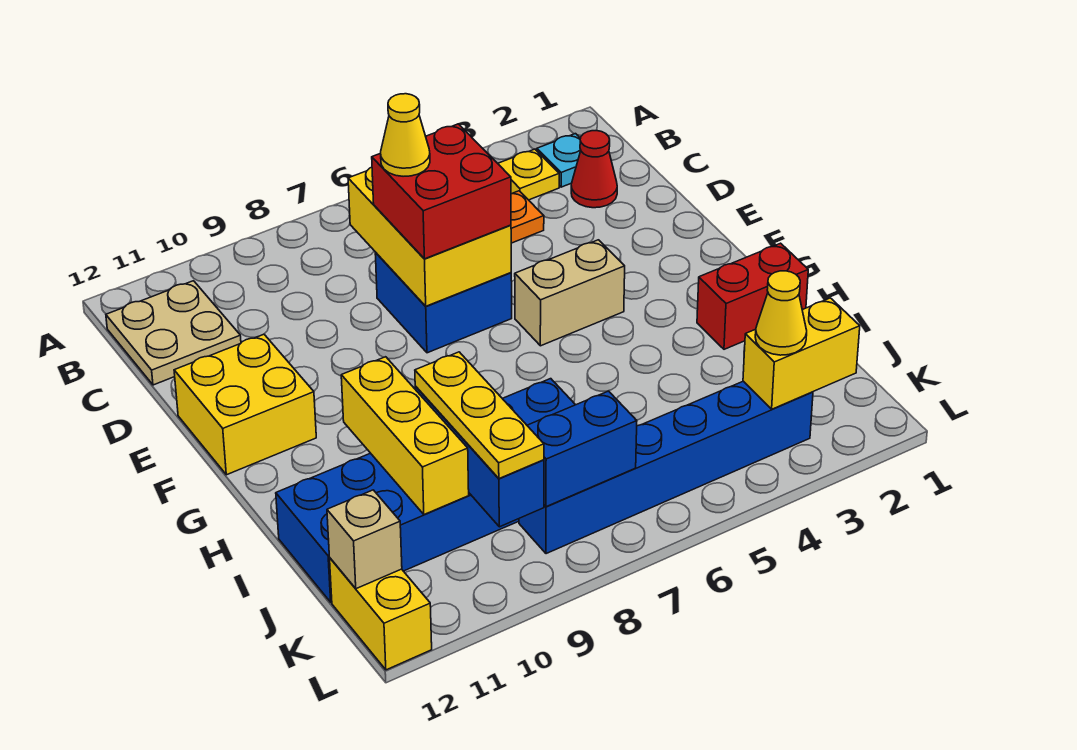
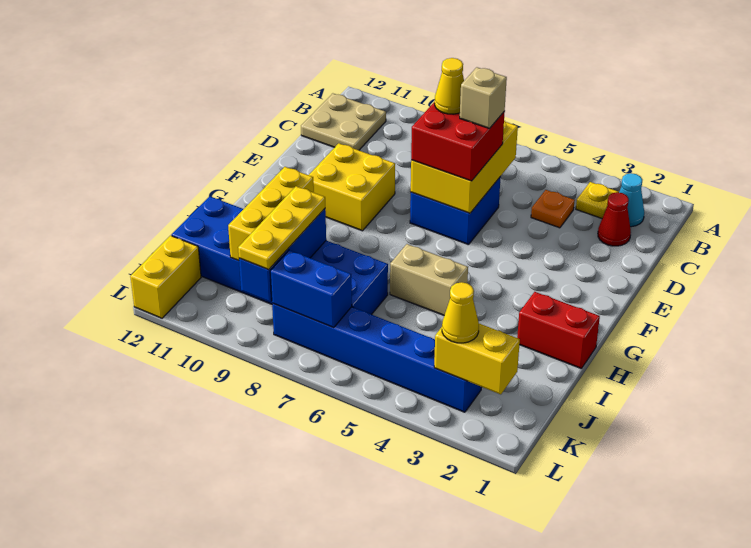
cyan plate B2 level 1 -> cyan cone B2 level 1
yellow brick E11:F12 level 1 -> yellow brick E9:F10 level 1
tan brick F4:F5 level 1 -> tan brick H5:H6 level 1
tan brick K12 level 2 -> tan brick D6 level 4

